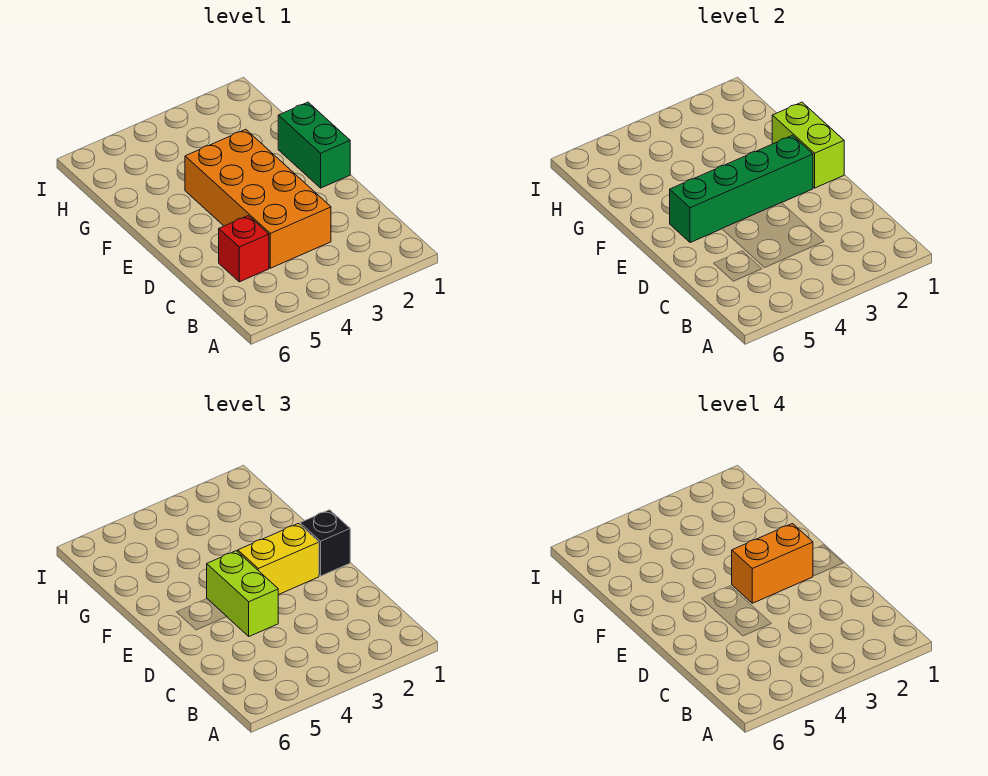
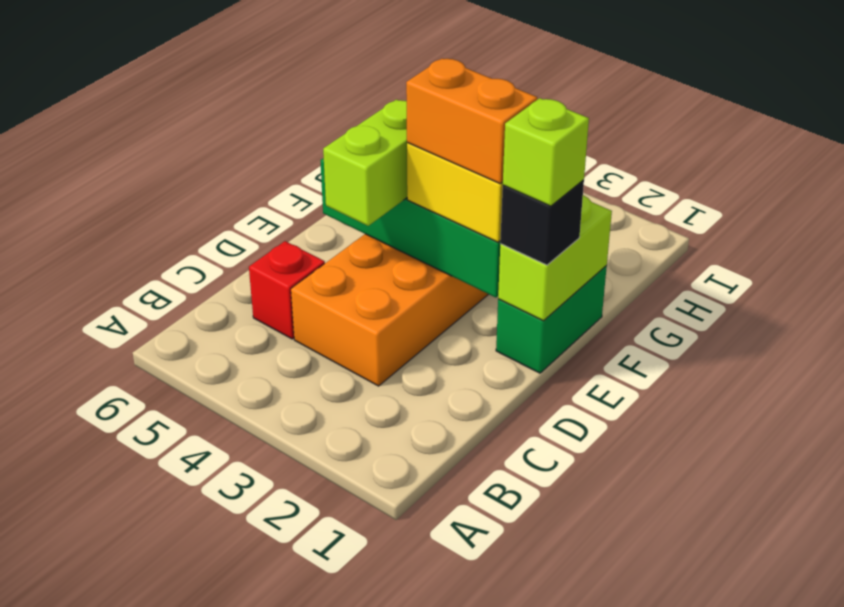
none -> lime brick E1 level 4

